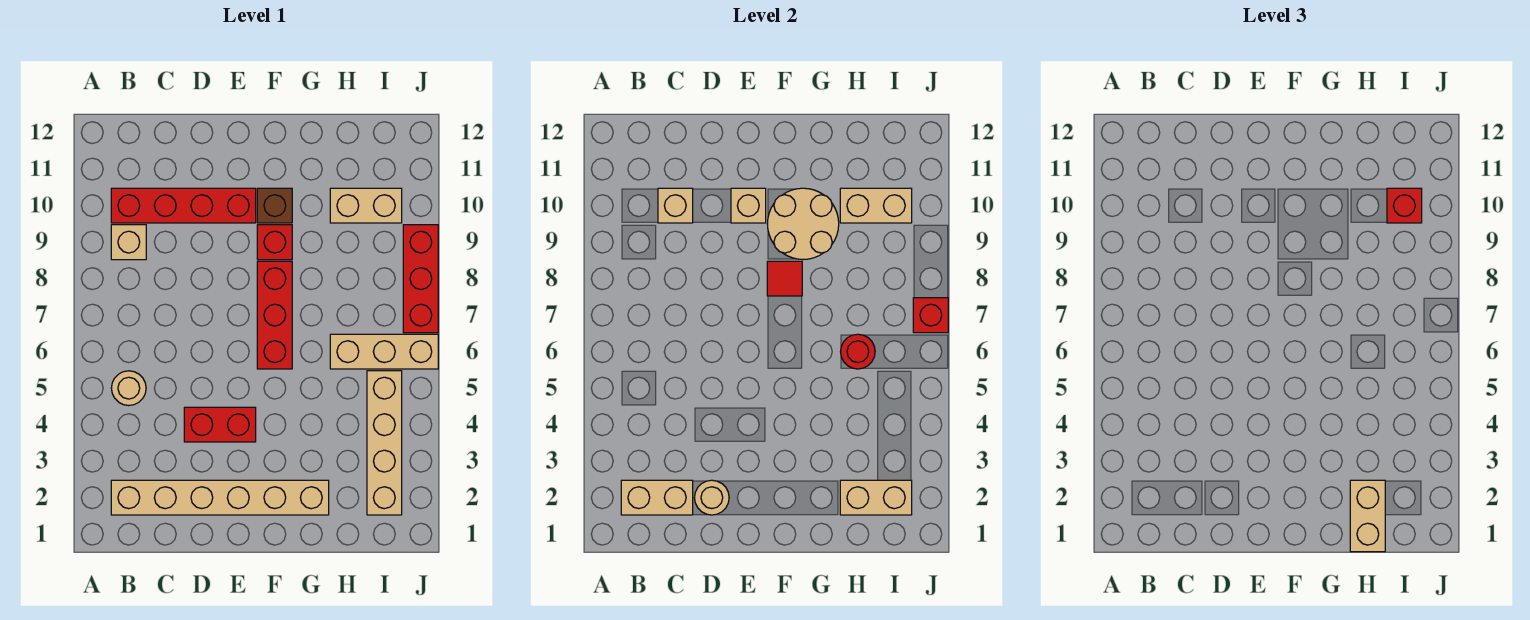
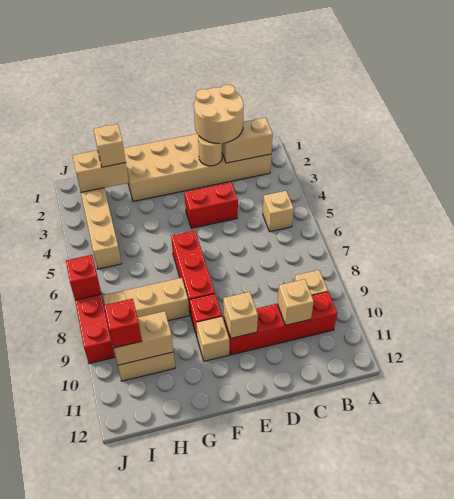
tan brick B2:G2 level 1 -> tan brick B1:G2 level 1
tan round brick B5 level 1 -> tan brick B5 level 1
red tile F8 level 2 -> none
tan round brick F9:G10 level 2 -> tan round brick C1:D2 level 3
brown brick F10 level 1 -> tan brick F10 level 1
tan brick H1:H2 level 3 -> tan brick H2 level 3
tan brick H6:J6 level 1 -> tan brick G8:I8 level 1
red round brick H6 level 2 -> none

